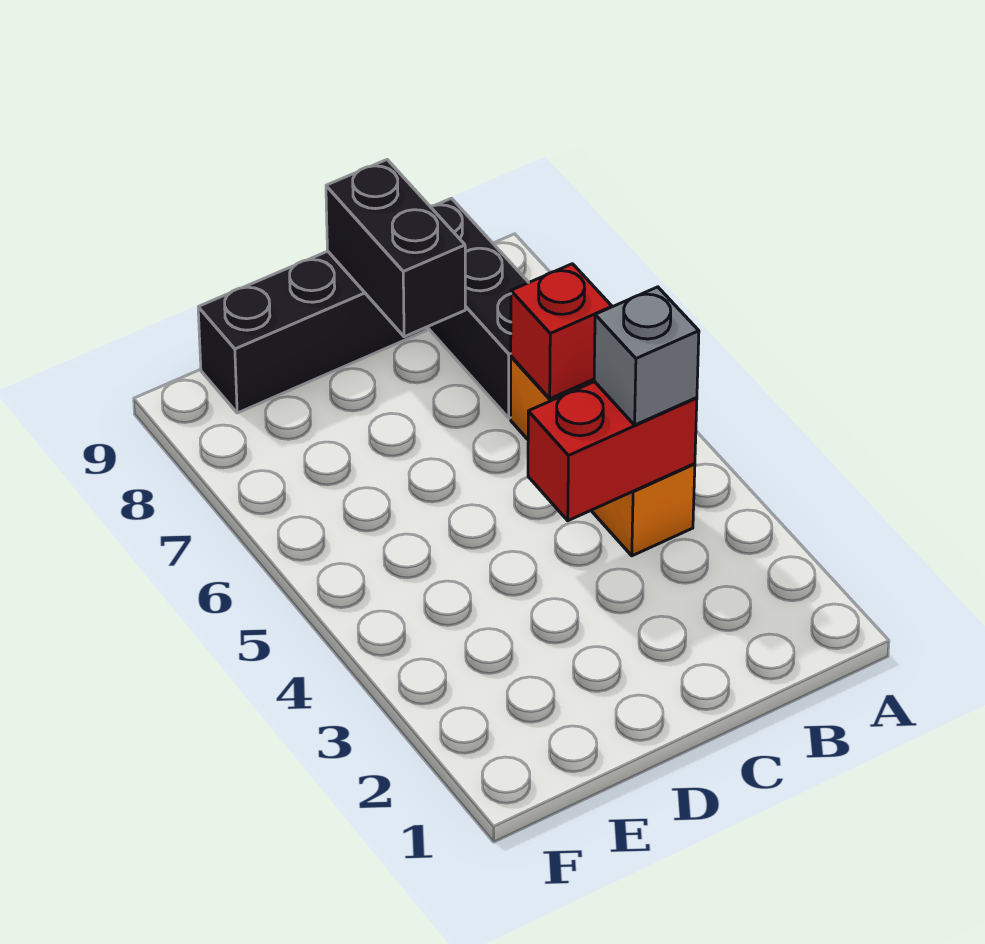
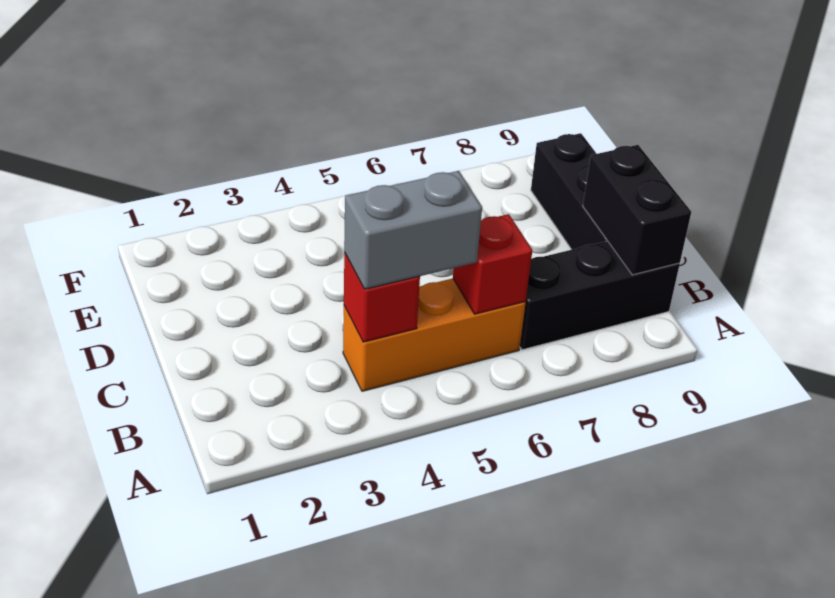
red brick B4:C4 level 2 -> red brick B4 level 2
grey brick B4 level 3 -> grey brick B4:B5 level 3
black brick C8:C9 level 2 -> black brick B9:C9 level 2

